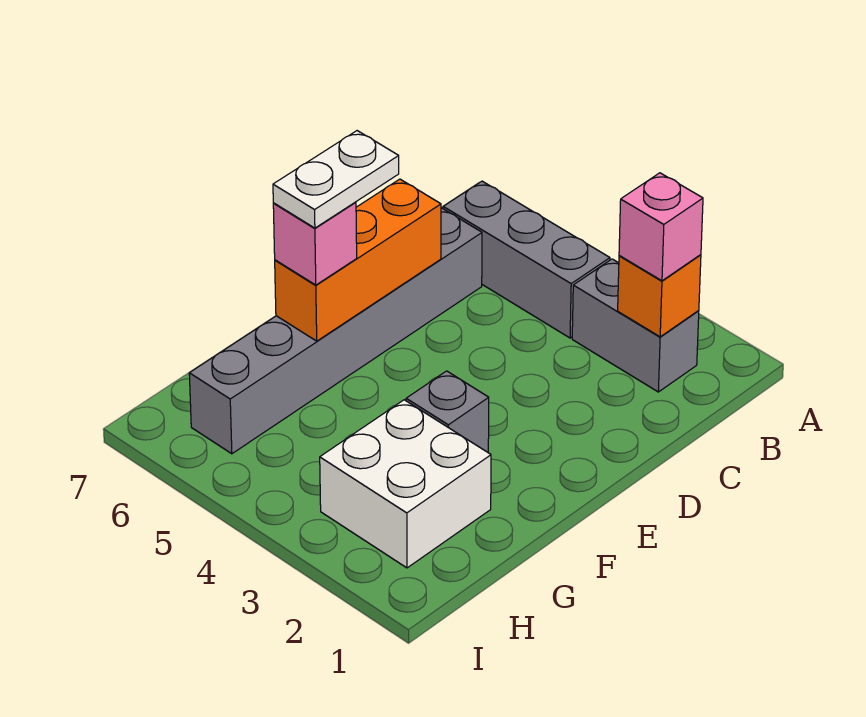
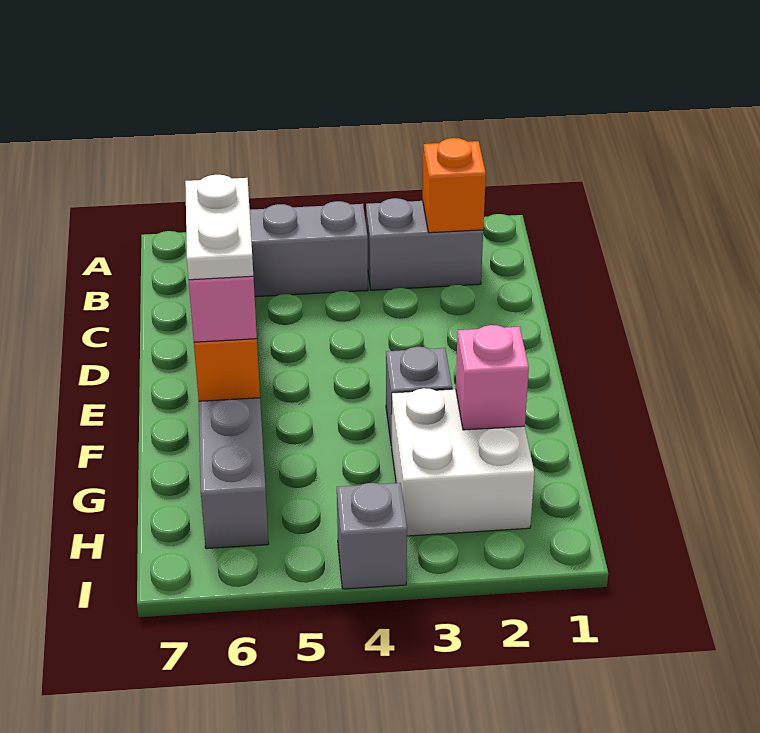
pink brick B2 level 3 -> pink brick G2 level 2
none -> grey brick I4 level 1

